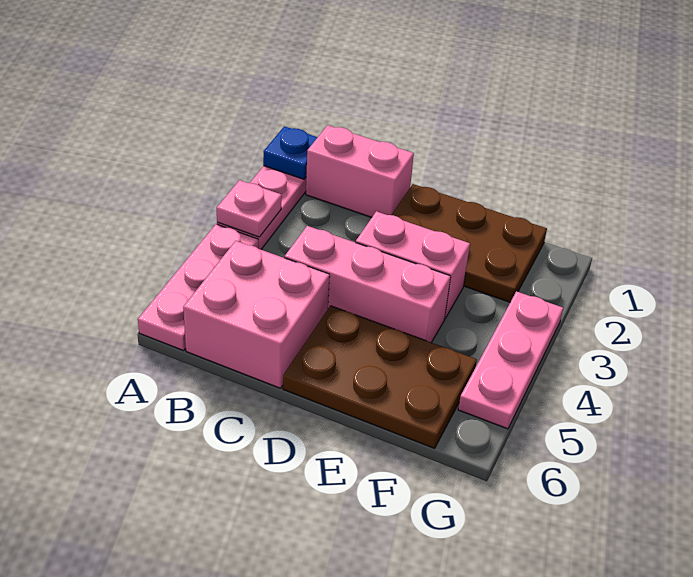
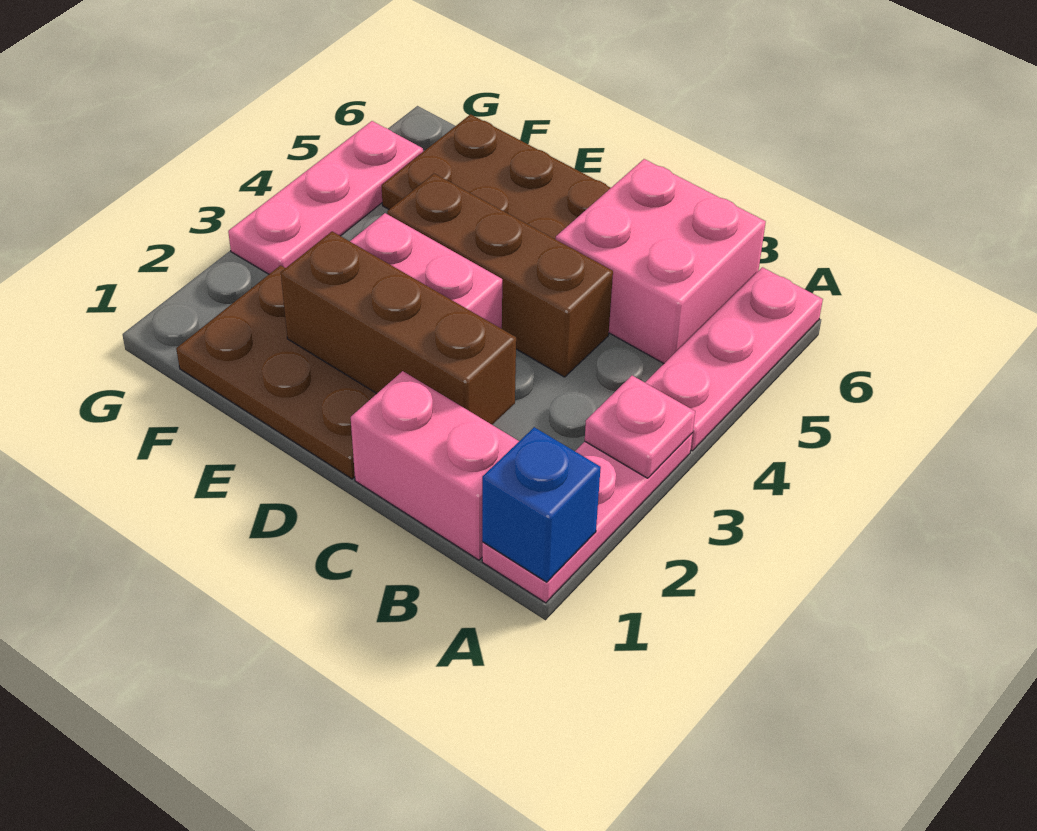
blue plate A1 level 2 -> blue brick A1 level 2
none -> brown brick C2:E2 level 2
pink brick C4:E4 level 1 -> brown brick C4:E4 level 1

